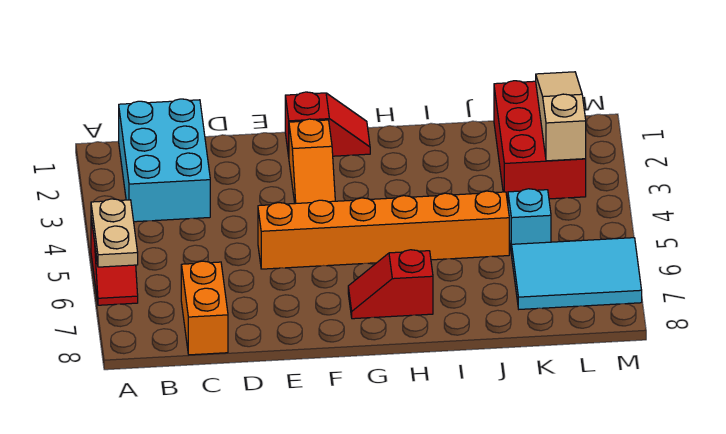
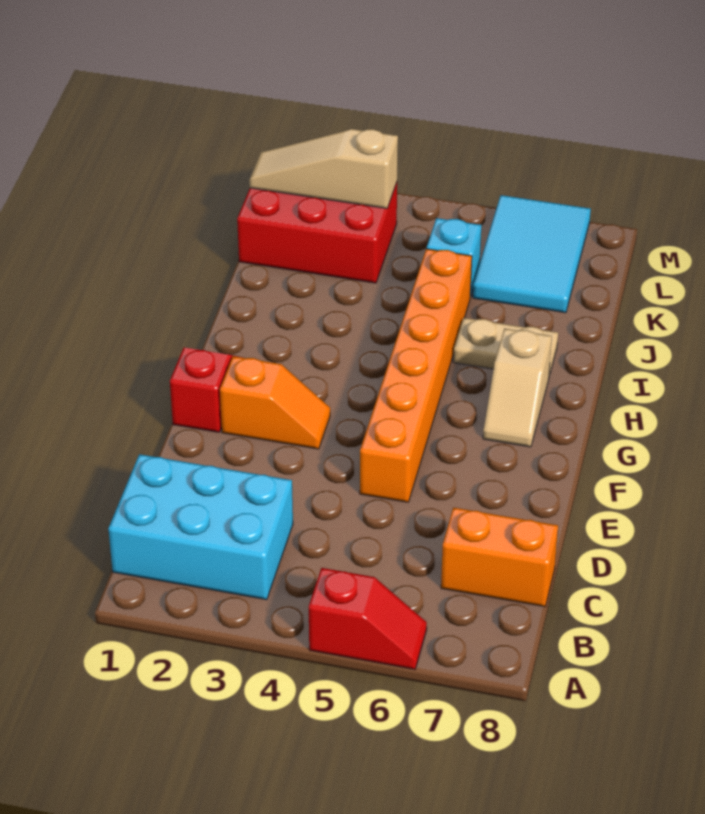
tan plate A5:A6 level 2 -> tan plate I6:I7 level 1
red slope G7:H7 level 1 top H -> tan slope G7:H7 level 1 top H

